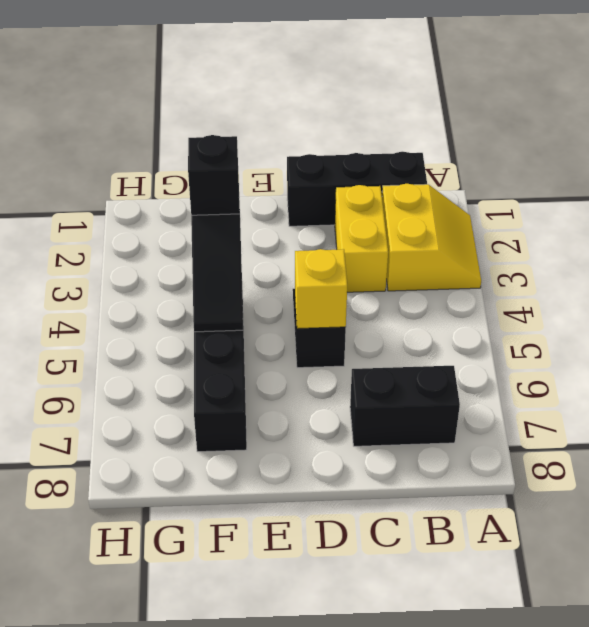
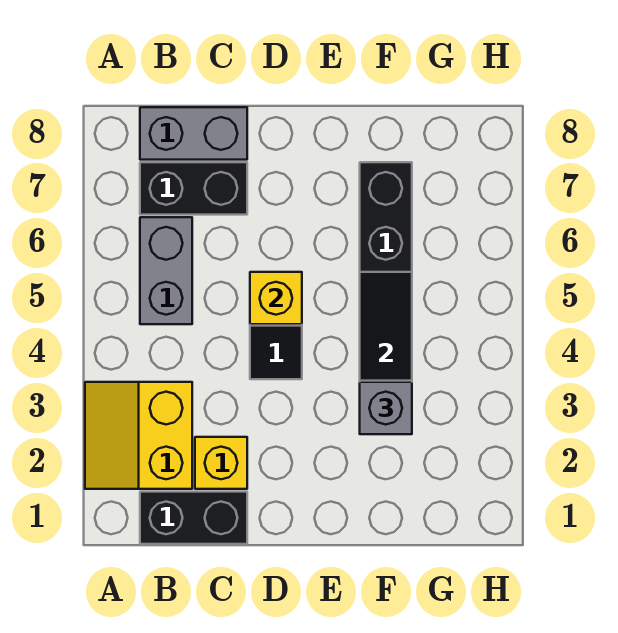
black brick B1:D1 level 1 -> black brick B1:C1 level 1
none -> grey brick B5:B6 level 1
none -> grey brick B8:C8 level 1
yellow brick C2:C3 level 1 -> yellow brick C2 level 1
black brick F3 level 3 -> grey brick F3 level 3

